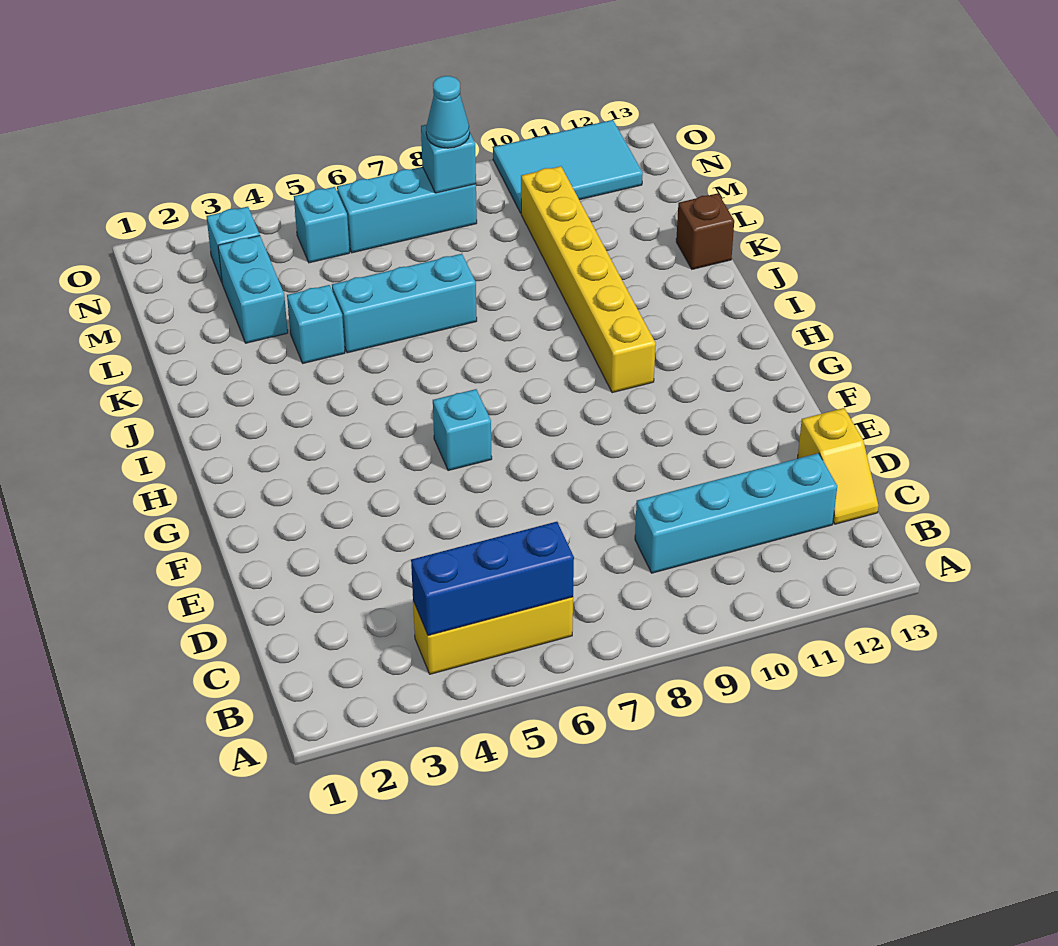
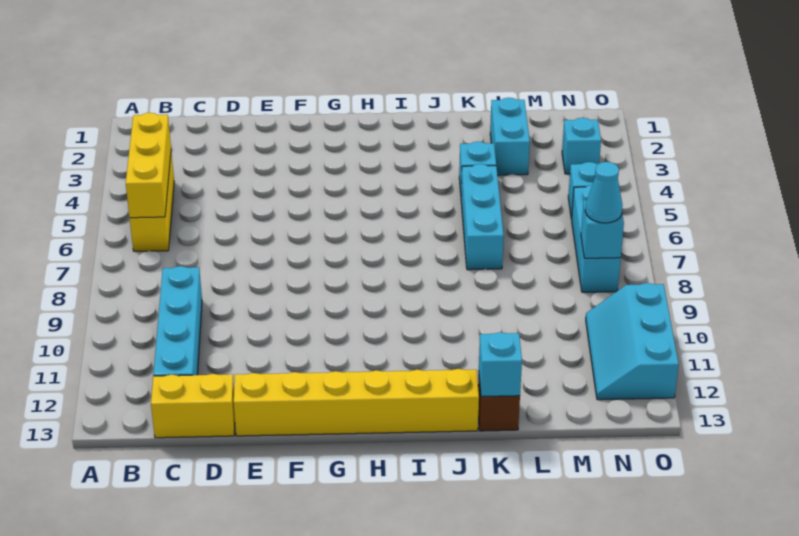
blue brick B4:B6 level 2 -> yellow brick B4:B6 level 2
yellow slope C13:D13 level 1 top D -> yellow brick C13:D13 level 1
cyan brick G6 level 1 -> cyan brick K13 level 2
yellow brick H10:M10 level 1 -> yellow brick E13:J13 level 1
cyan brick L3:M3 level 1 -> cyan brick L2:L3 level 1
cyan tile N10:O12 level 1 -> cyan slope N10:O12 level 1 top O

